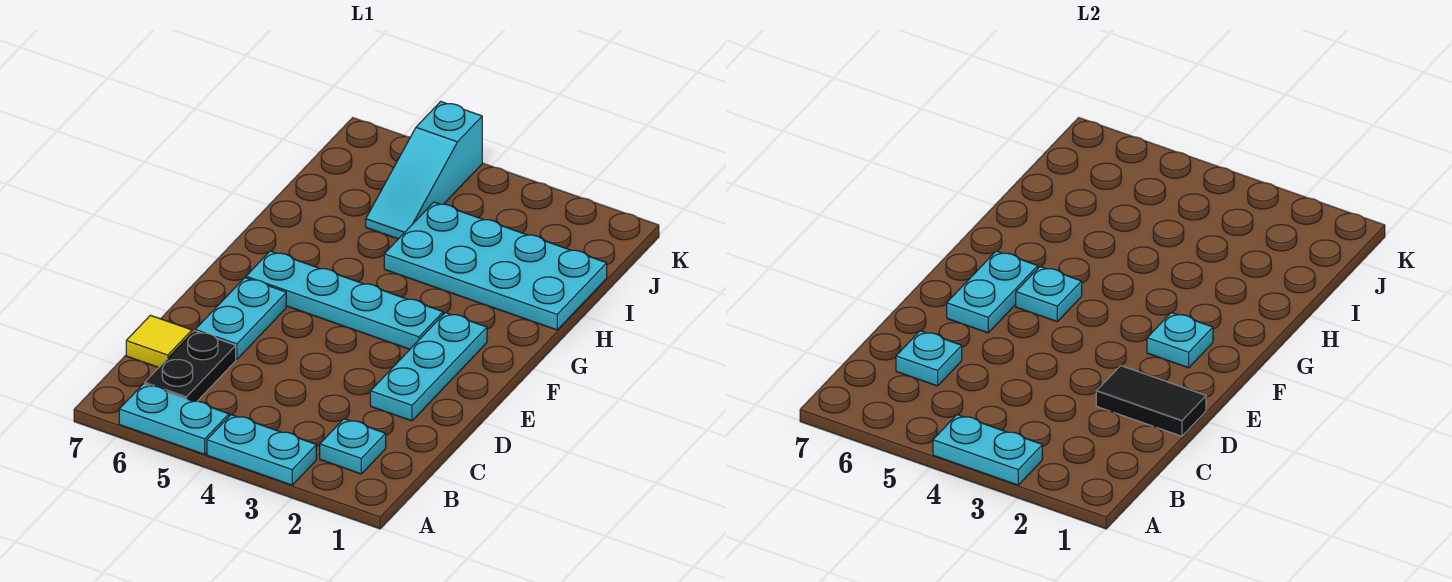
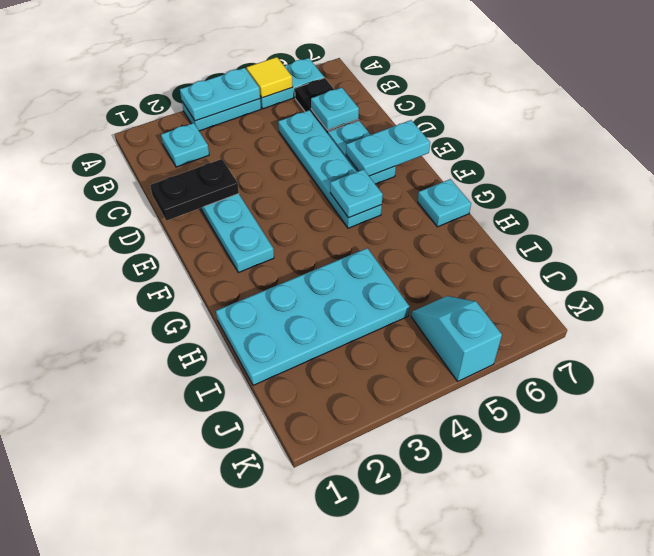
yellow tile C7 level 1 -> yellow tile A5 level 2
black tile D1:D2 level 2 -> black plate D1:D2 level 2
cyan plate E6:F6 level 2 -> cyan plate E6:E7 level 2
cyan plate F2 level 2 -> cyan plate G7 level 1
cyan plate F3:F6 level 1 -> cyan plate C5:F5 level 1
cyan slope I5:K5 level 1 top K -> cyan slope J5:K5 level 1 top K

